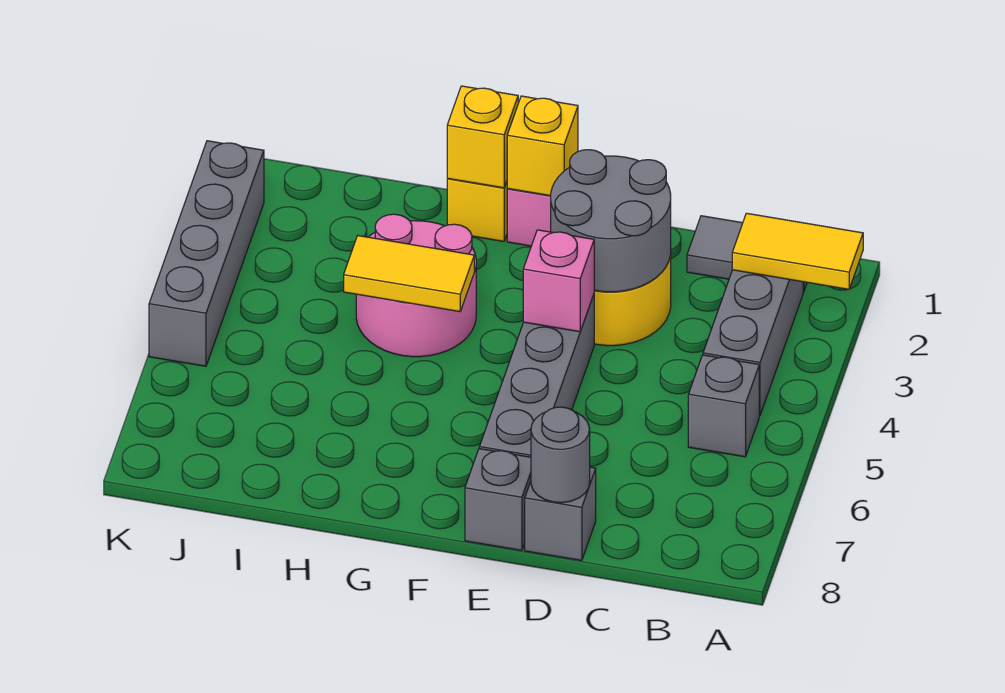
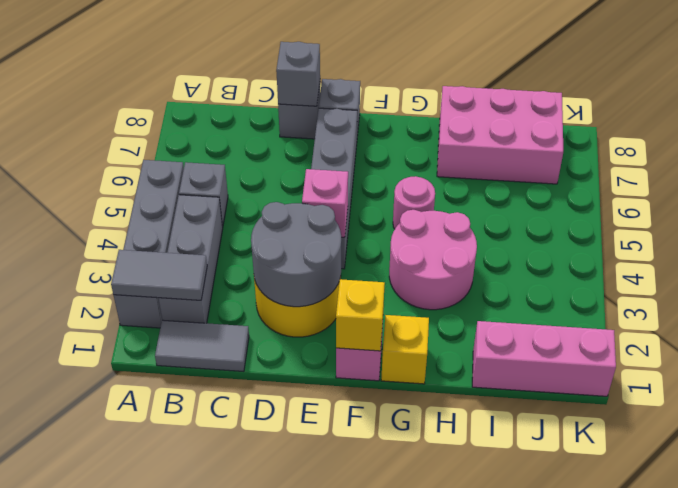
yellow tile A2:B2 level 2 -> grey tile A2:B2 level 2
grey round brick D8 level 2 -> grey brick D8 level 2
yellow brick G1 level 2 -> none
yellow tile G4:H4 level 2 -> none
none -> pink round brick G5 level 1
none -> pink brick H7:J8 level 1
none -> pink brick I1:K1 level 1
grey brick K2:K5 level 1 -> grey brick A2:A5 level 1

